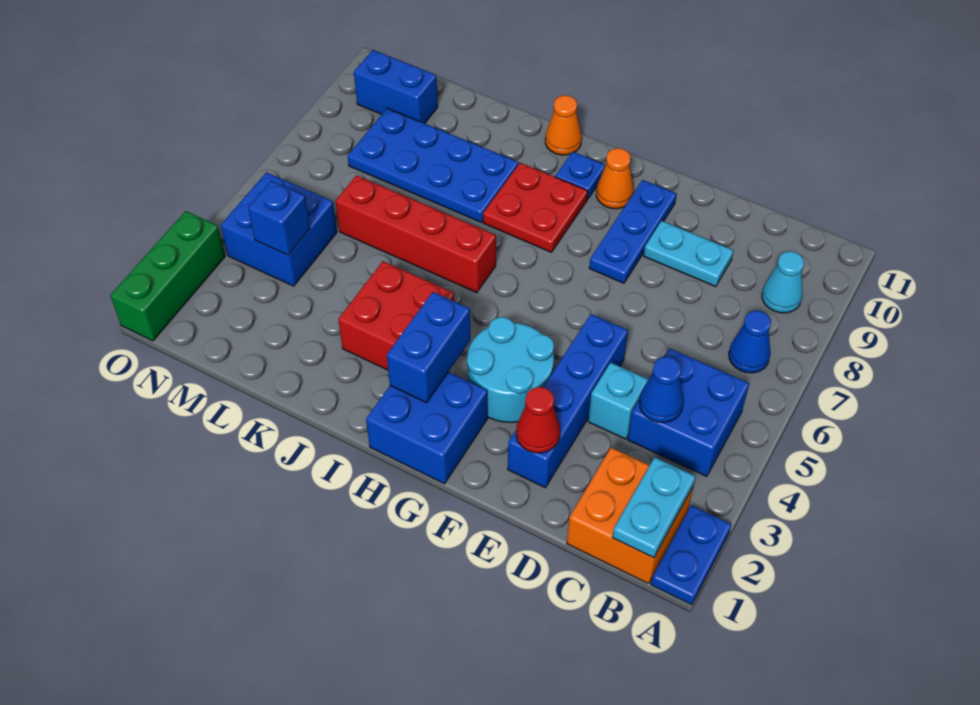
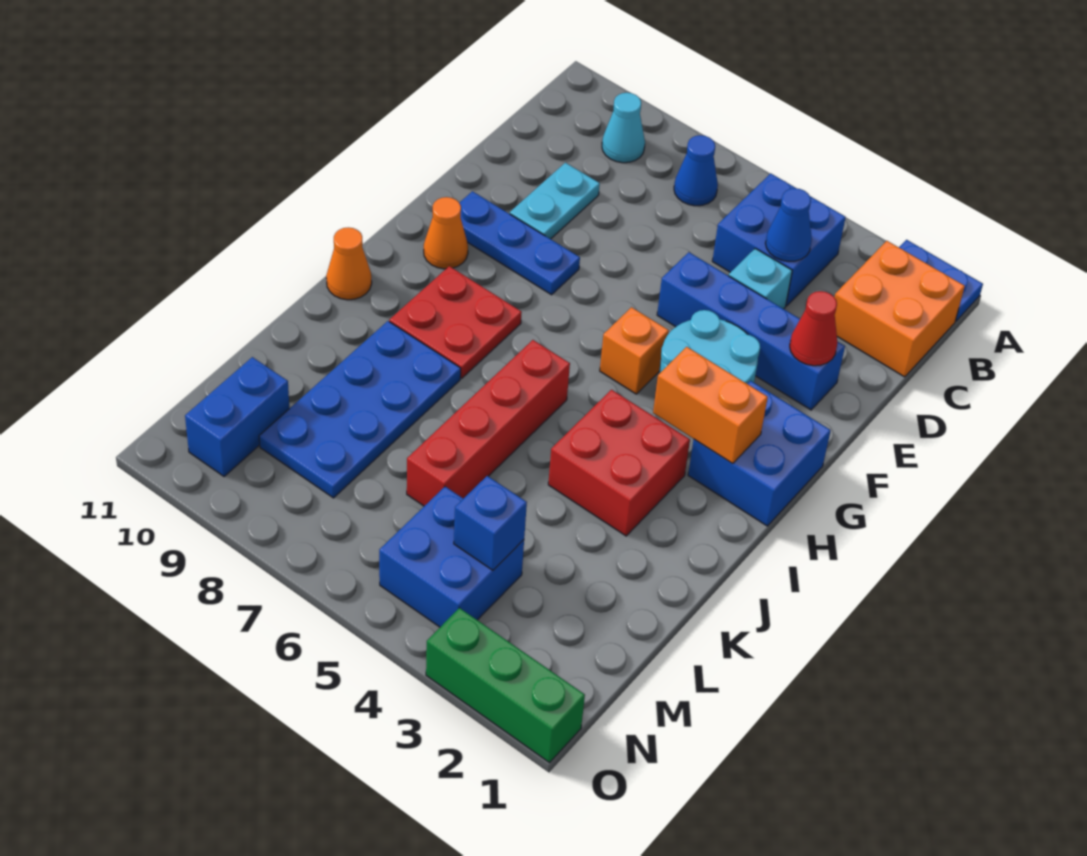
cyan plate B1:B2 level 2 -> none
none -> orange brick G5 level 1
blue brick H2:H3 level 2 -> orange brick H2:H3 level 2
blue plate H10 level 1 -> none

